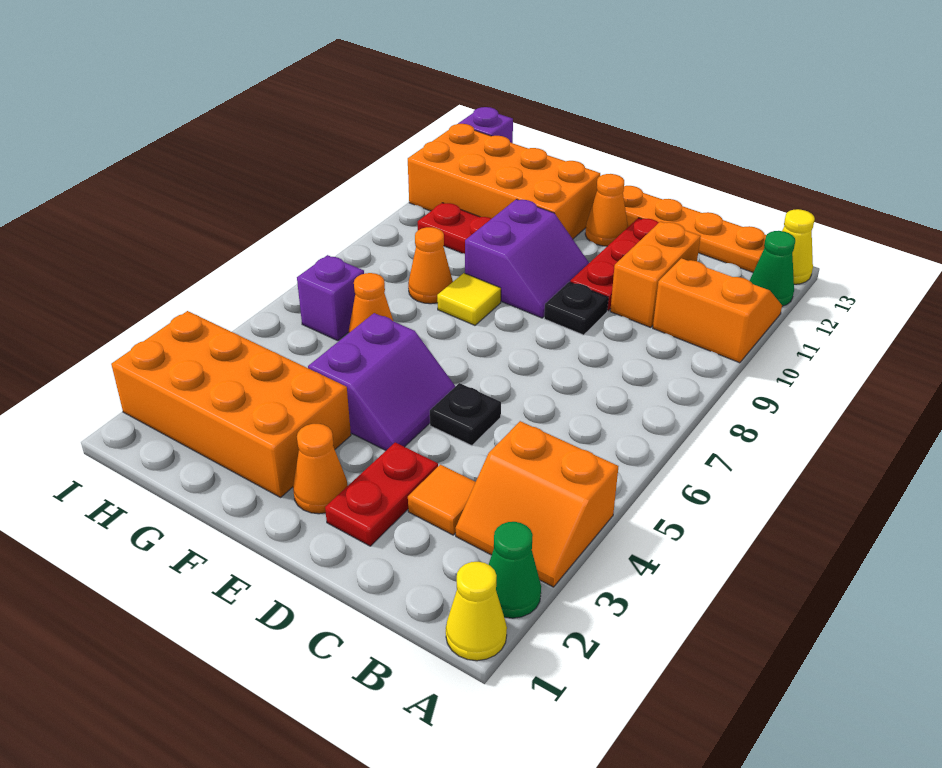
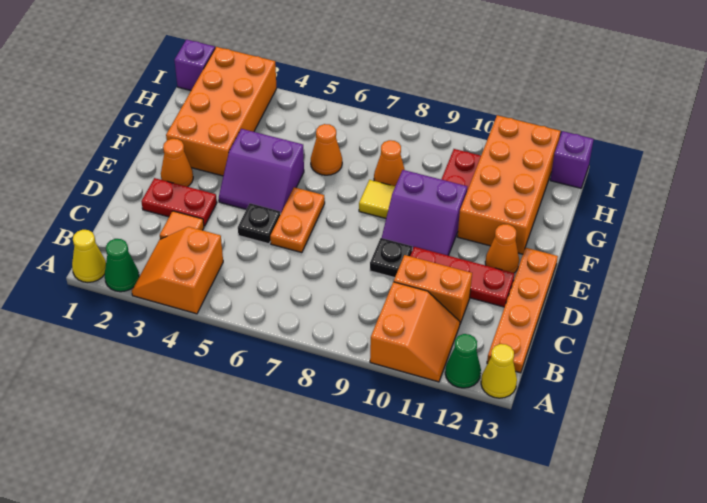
none -> orange plate D6:E6 level 1
purple brick H6 level 1 -> purple brick I1 level 1

